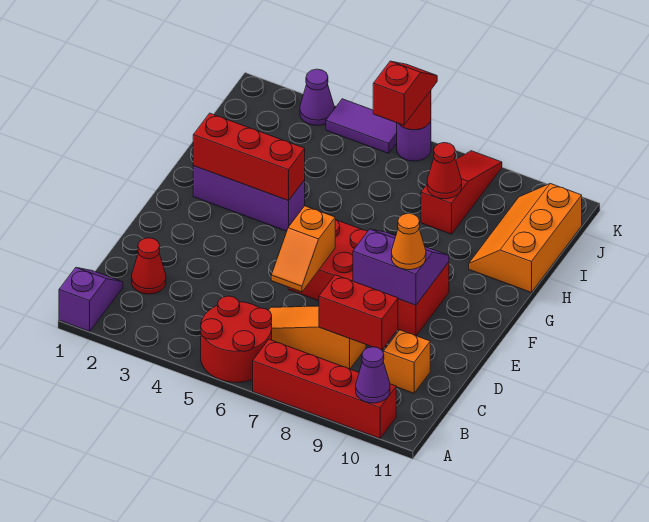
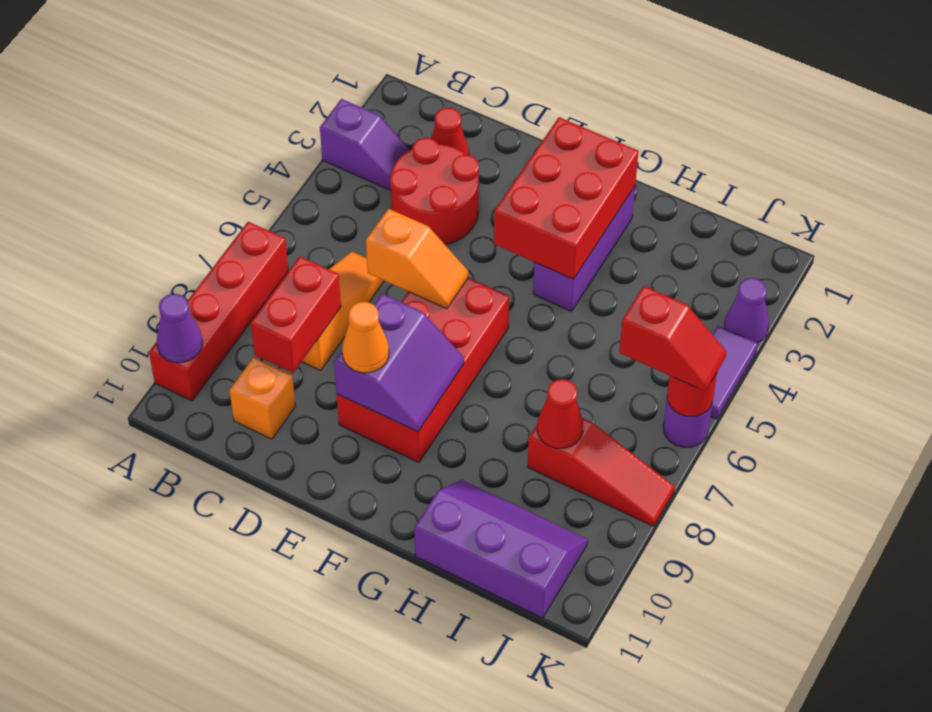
purple slope A1:B1 level 1 top A -> purple slope A3:B3 level 1 top A
red round brick A5:B6 level 1 -> red round brick C3:D4 level 1
orange slope D6:E6 level 2 top E -> orange slope D6:E6 level 2 top D
red brick G2:G4 level 2 -> red brick F2:G4 level 2
orange slope H10:J11 level 1 top 11 -> purple slope H10:J11 level 1 top 11

